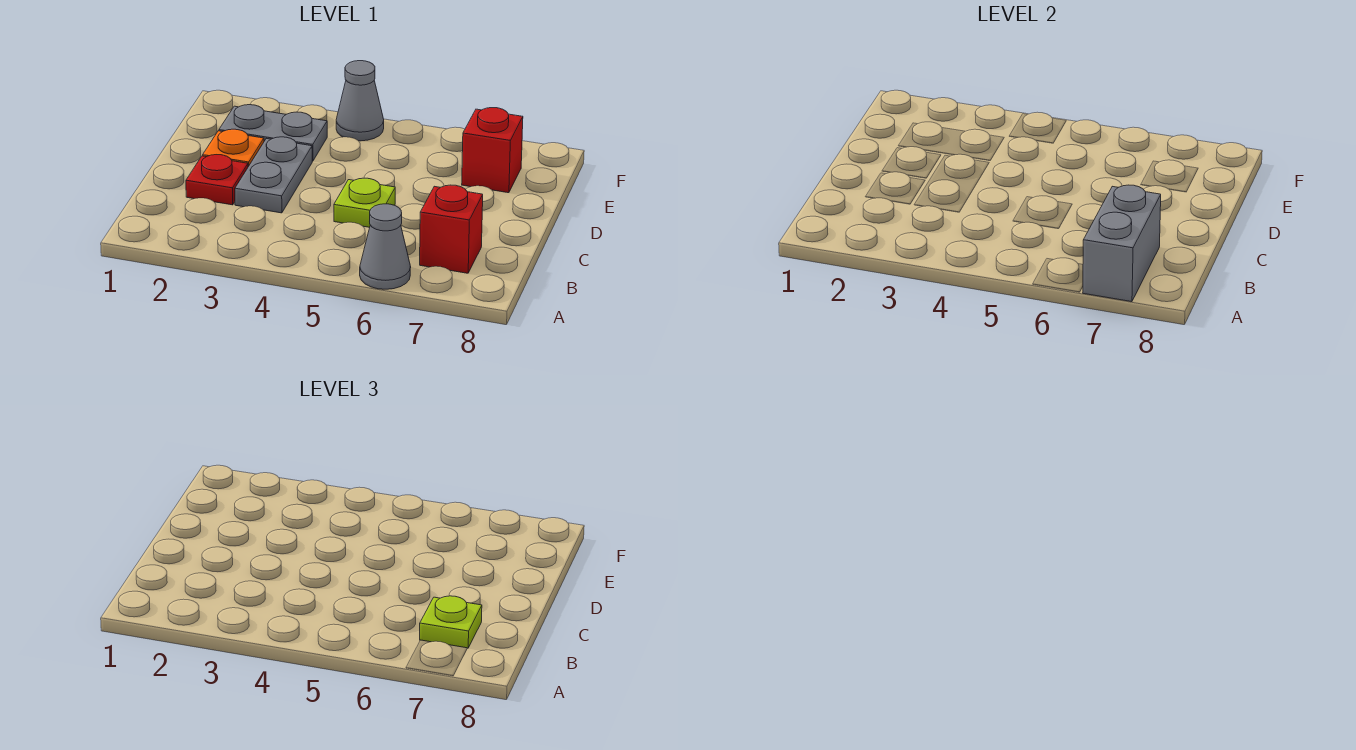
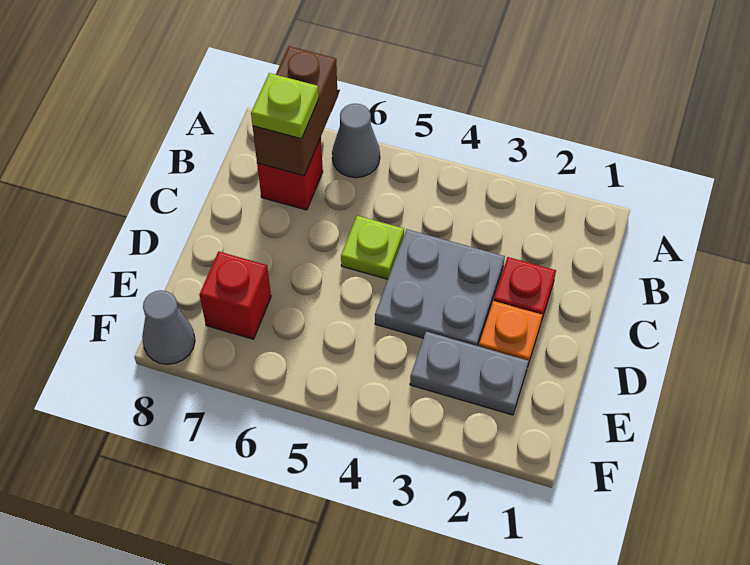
grey brick A7:B7 level 2 -> brown brick A7:B7 level 2
grey plate C3:D3 level 1 -> grey plate C3:D4 level 1
grey cone F4 level 1 -> grey cone F8 level 1

